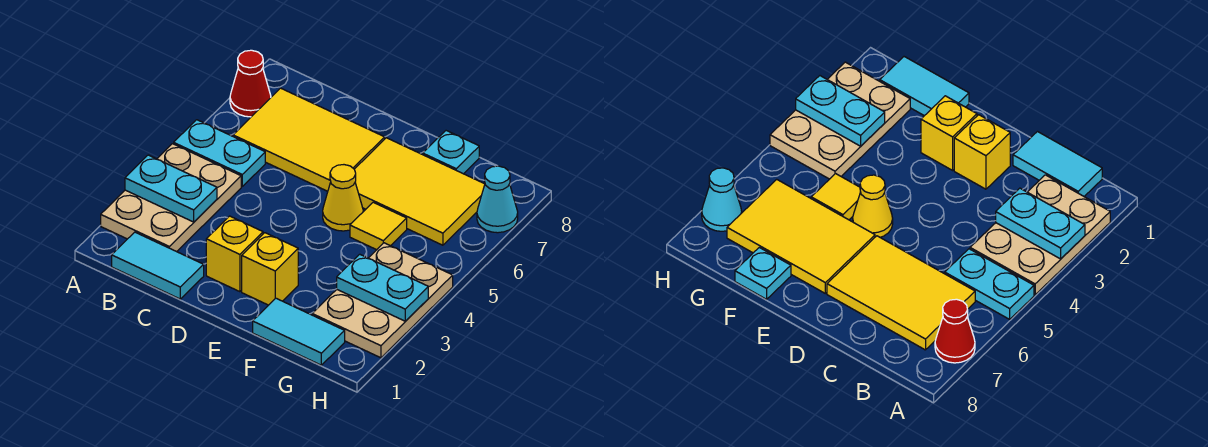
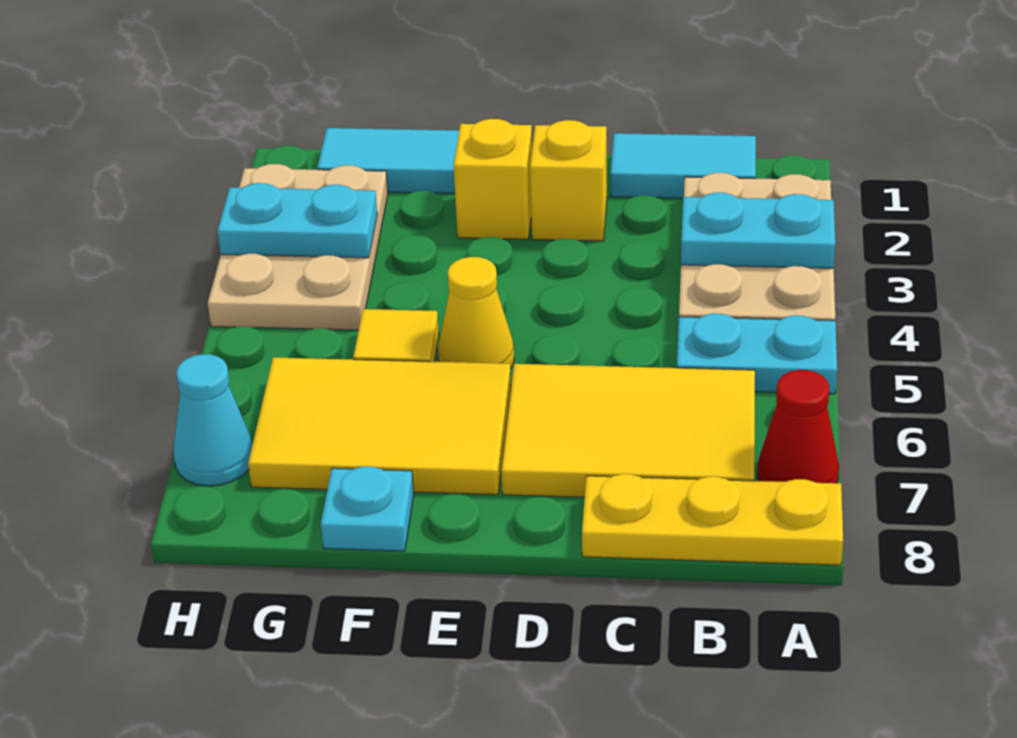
none -> yellow plate A8:C8 level 1

